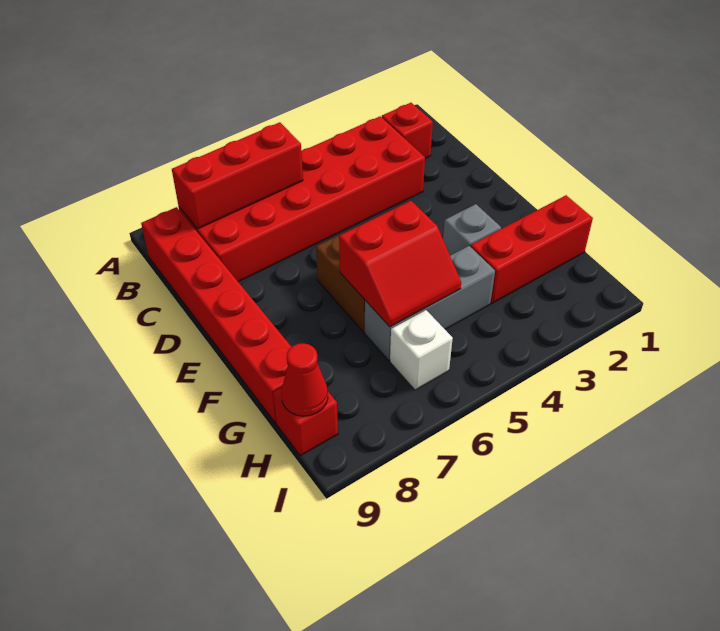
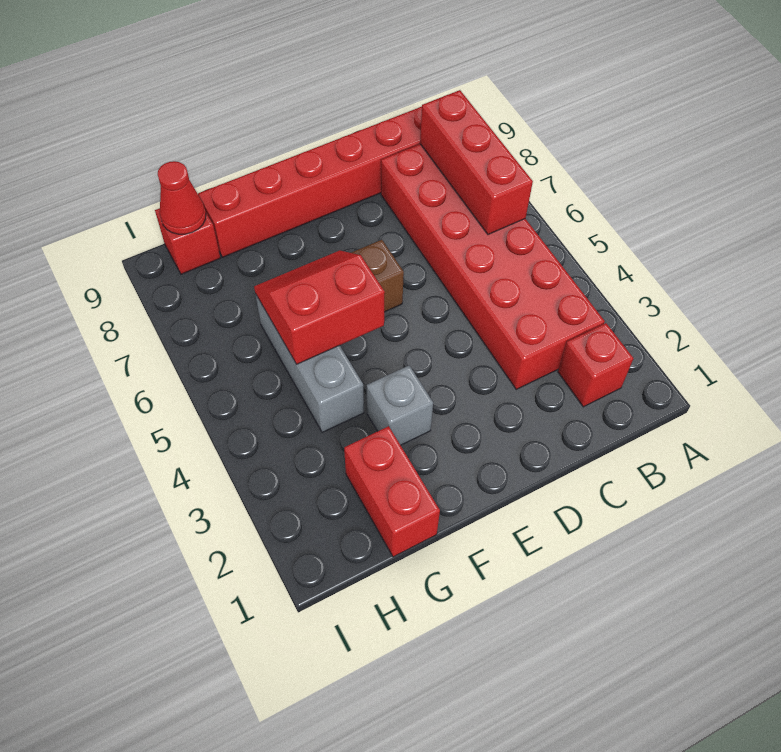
red slope F5:G6 level 2 top F -> red slope F5:G6 level 2 top 5
red brick G1:G3 level 1 -> red brick G1:G2 level 1
white brick H6 level 1 -> none

